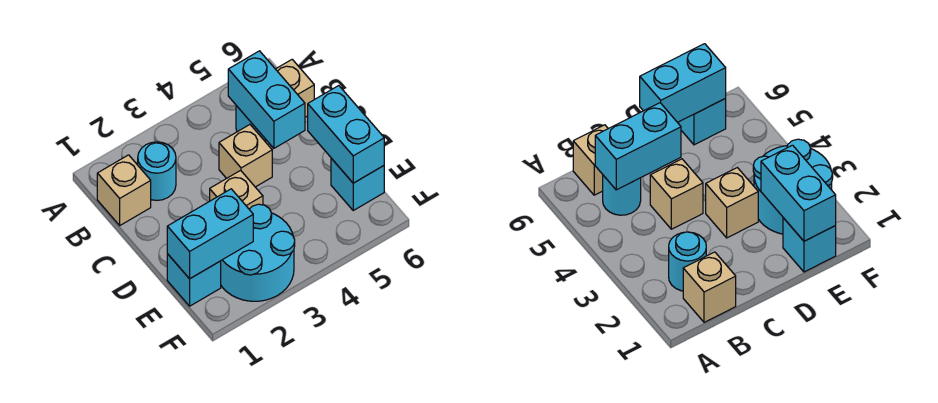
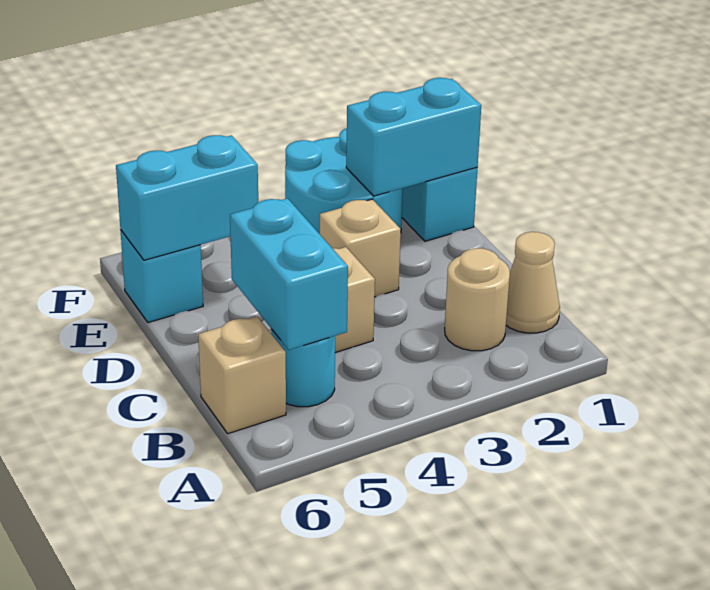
tan brick B1 level 1 -> tan cone B1 level 1
cyan round brick B2 level 1 -> tan round brick B2 level 1
cyan brick D6:E6 level 2 -> cyan brick E5:E6 level 2

